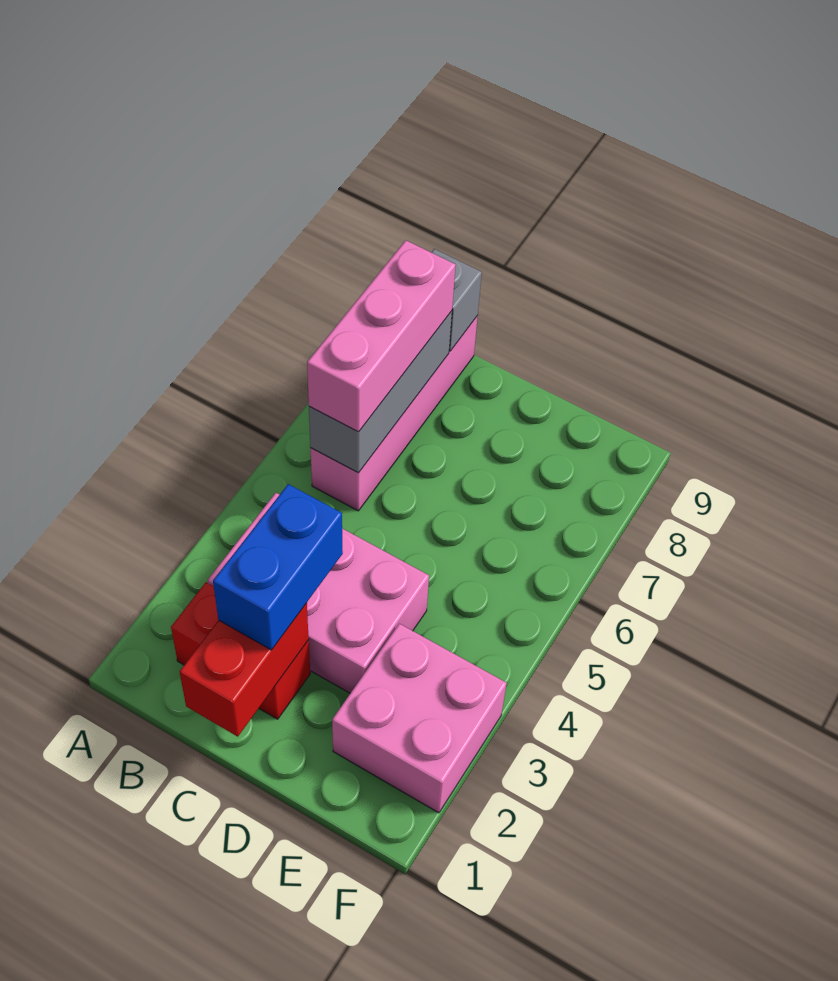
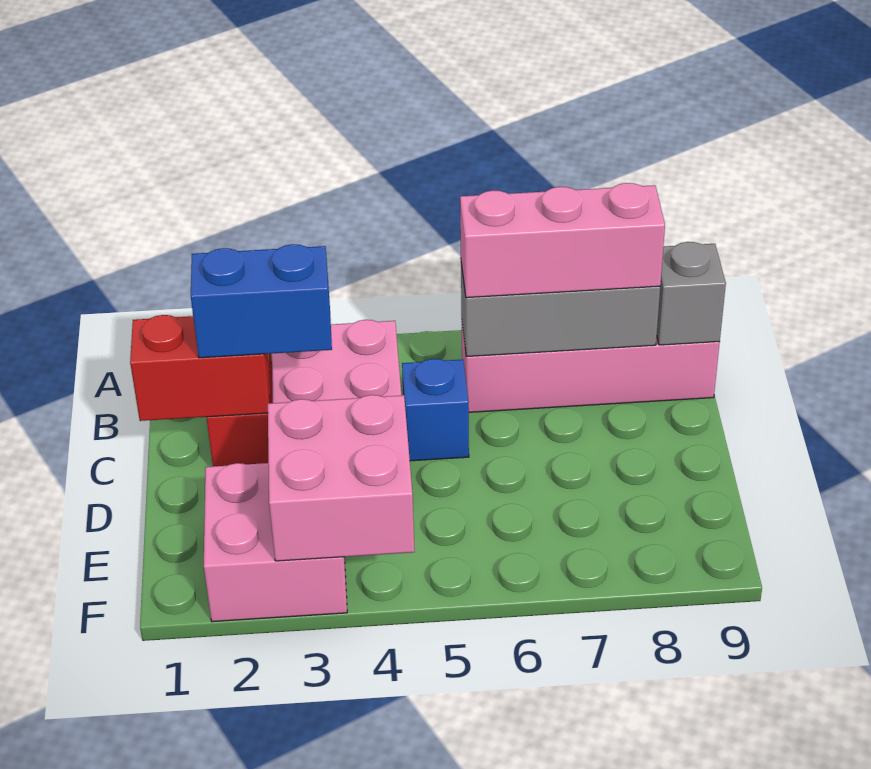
none -> blue brick C5 level 1
none -> pink brick E3:F4 level 2

